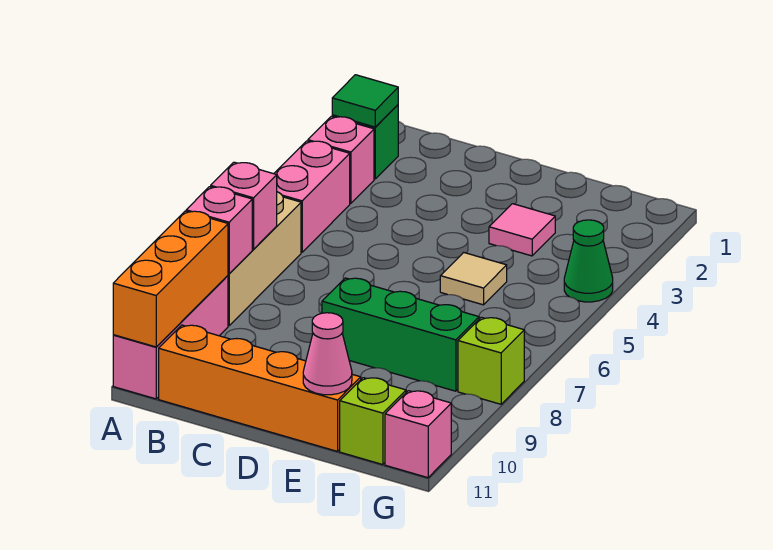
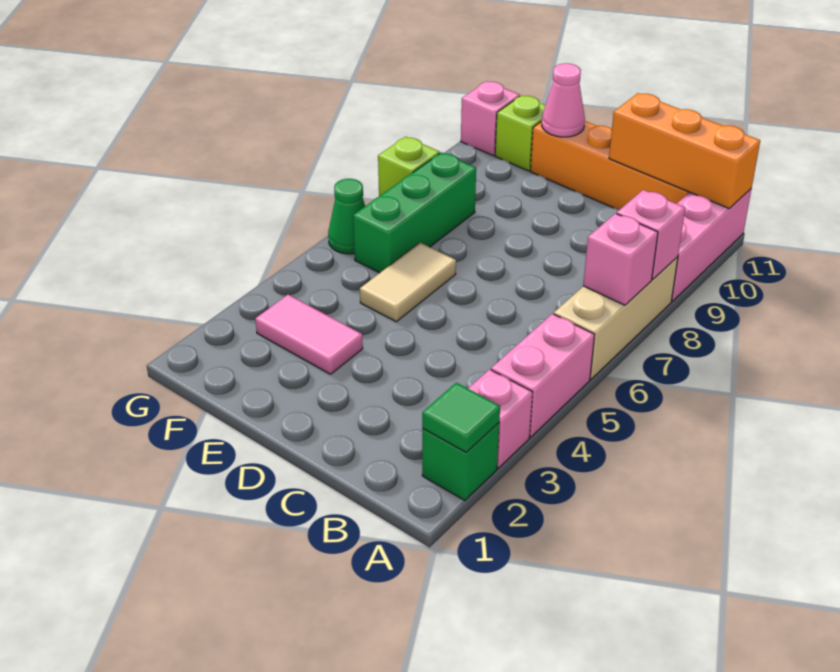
orange brick A9:A11 level 2 -> orange brick A11:C11 level 2
green brick D8:F8 level 1 -> green brick F6:F8 level 1
pink tile E3 level 1 -> pink tile E3:F3 level 1
tan tile E5 level 1 -> tan tile E5:E6 level 1
green cone G4 level 1 -> green cone G6 level 1

